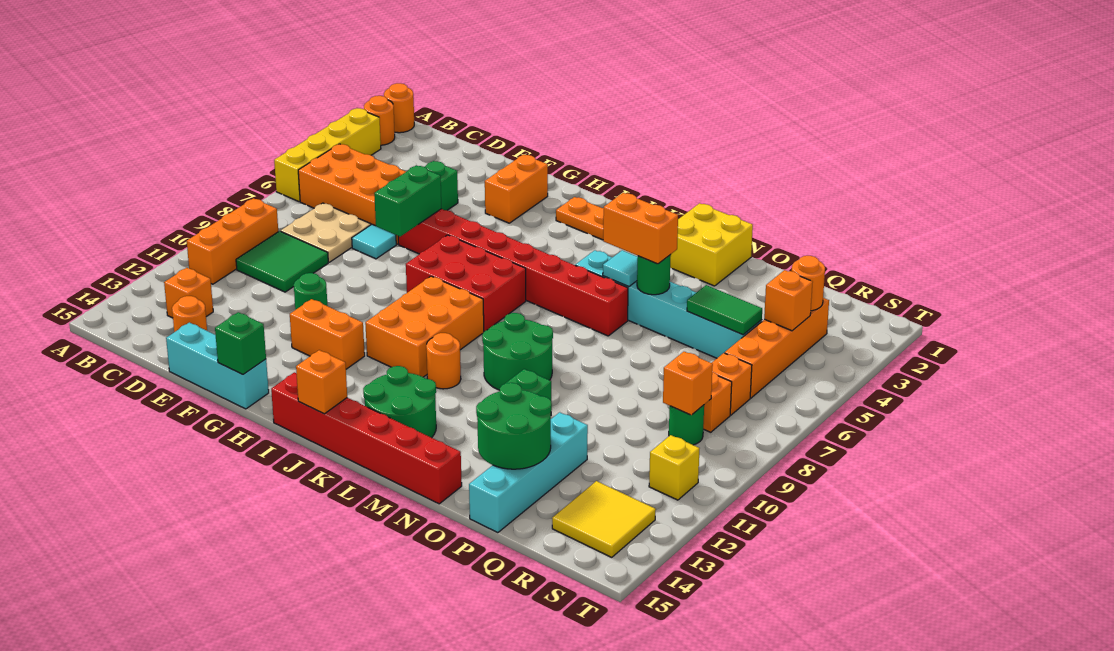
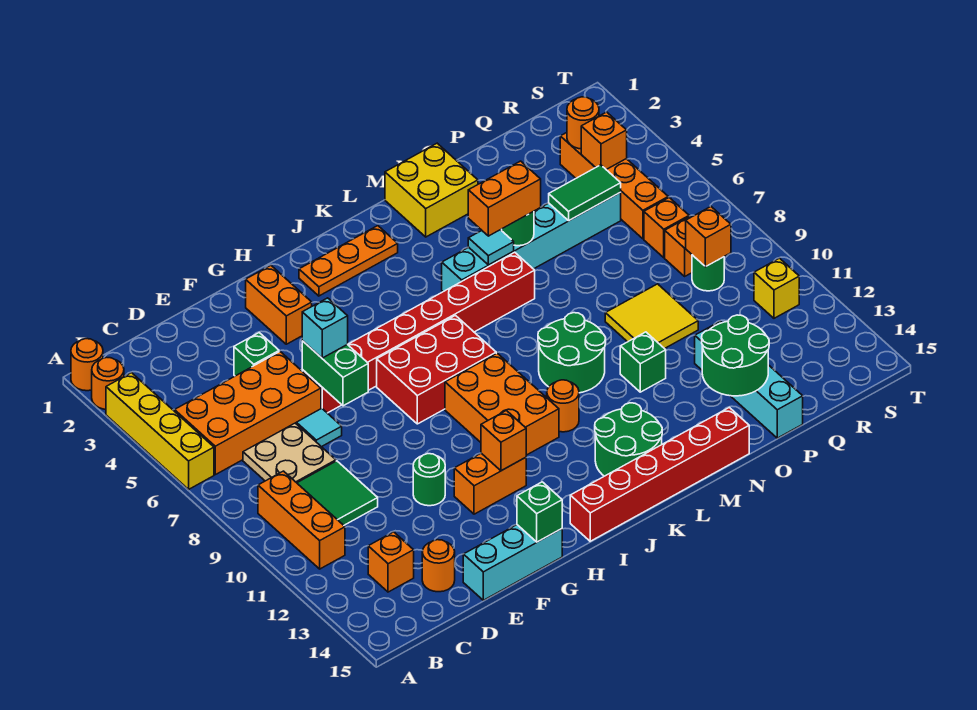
none -> cyan brick F6 level 3
orange brick J15 level 2 -> orange brick H12 level 2
yellow tile R13:S14 level 1 -> yellow tile O9:P10 level 1

